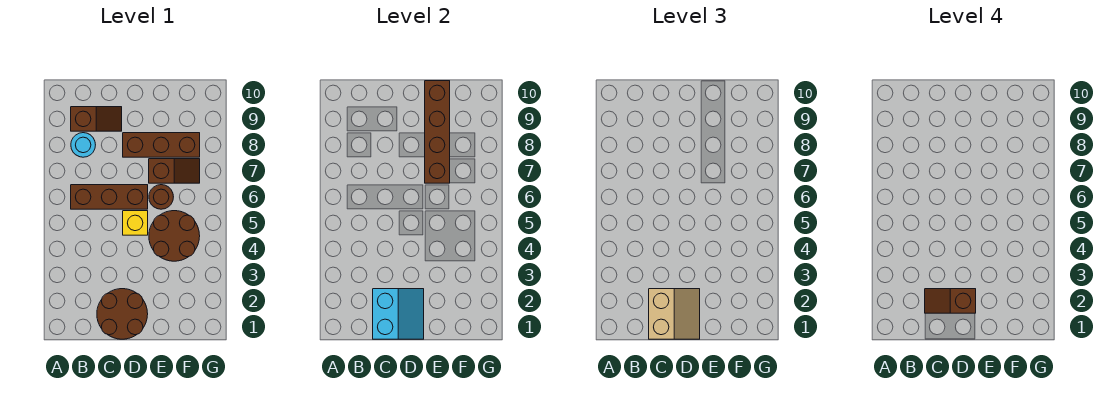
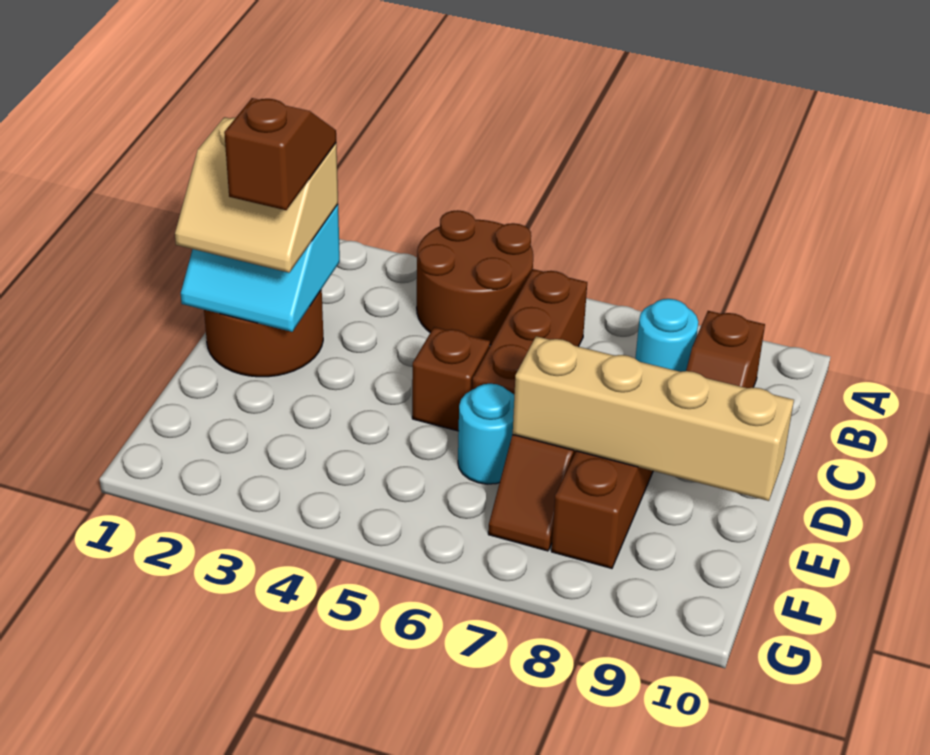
yellow brick D5 level 1 -> brown brick D5 level 1
brown round brick E4:F5 level 1 -> brown round brick A4:B5 level 1
brown round brick E6 level 1 -> cyan round brick E6 level 1
brown brick E7:E10 level 2 -> tan brick E7:E10 level 2

